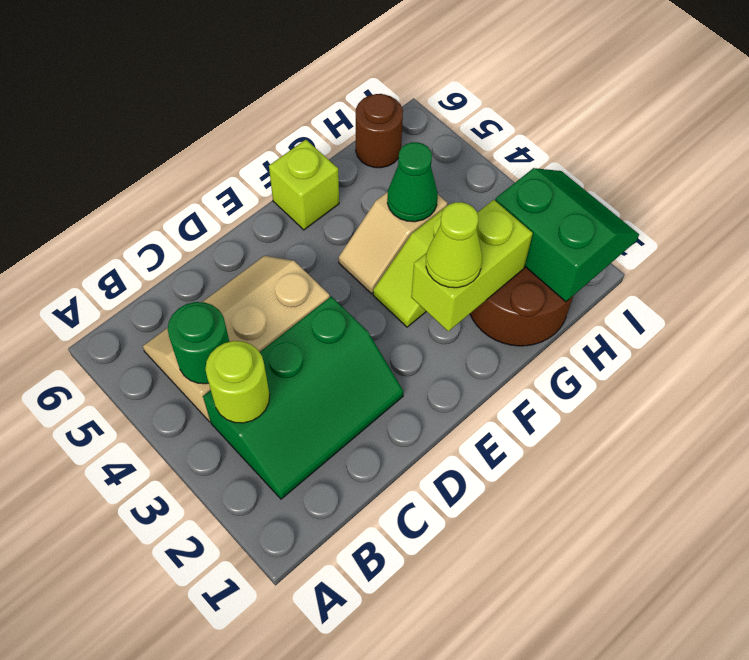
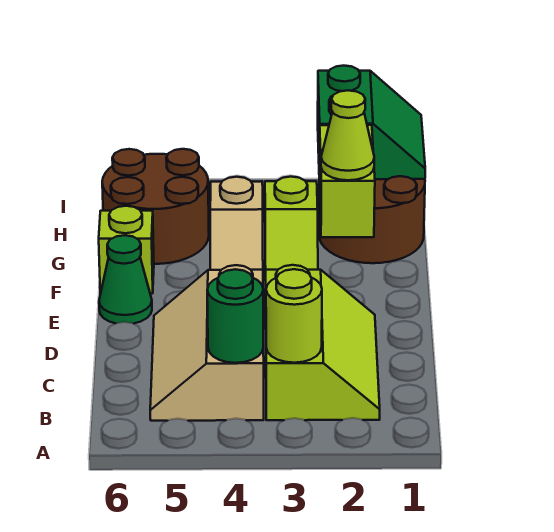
green slope B2:D3 level 1 top 3 -> lime slope B2:D3 level 1 top 3
green cone G4 level 2 -> green cone E6 level 1
green slope H1:I2 level 2 top H -> green slope H1:I2 level 2 top 2
brown round brick H6 level 1 -> brown round brick G5:H6 level 1

